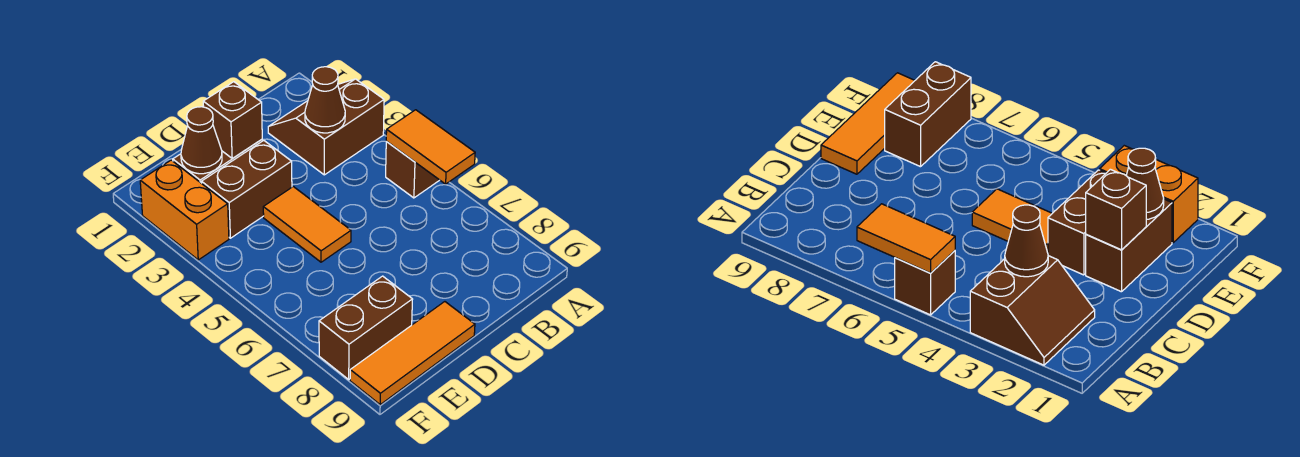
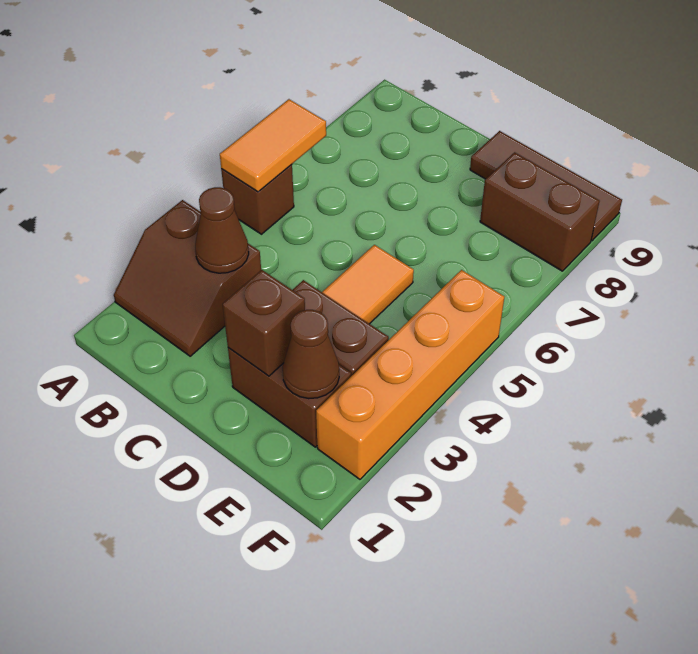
orange tile D9:F9 level 1 -> brown tile D9:F9 level 1
orange brick F2:F3 level 1 -> orange brick F2:F5 level 1

